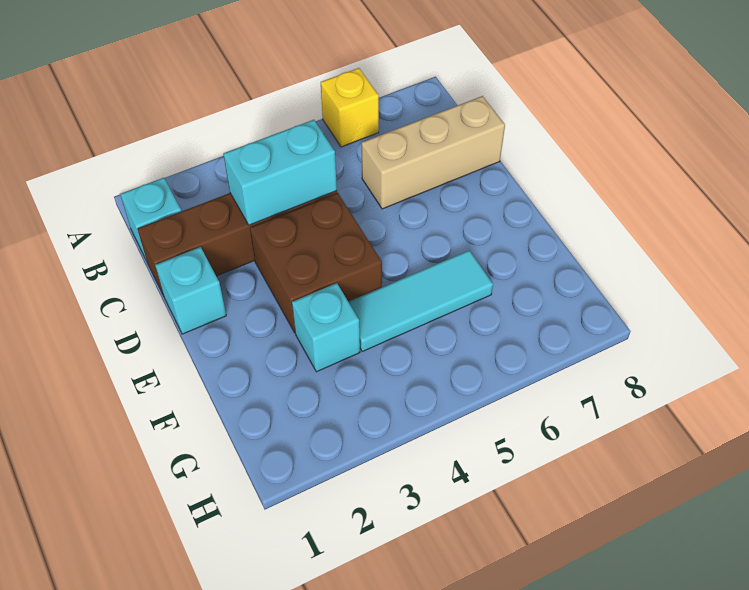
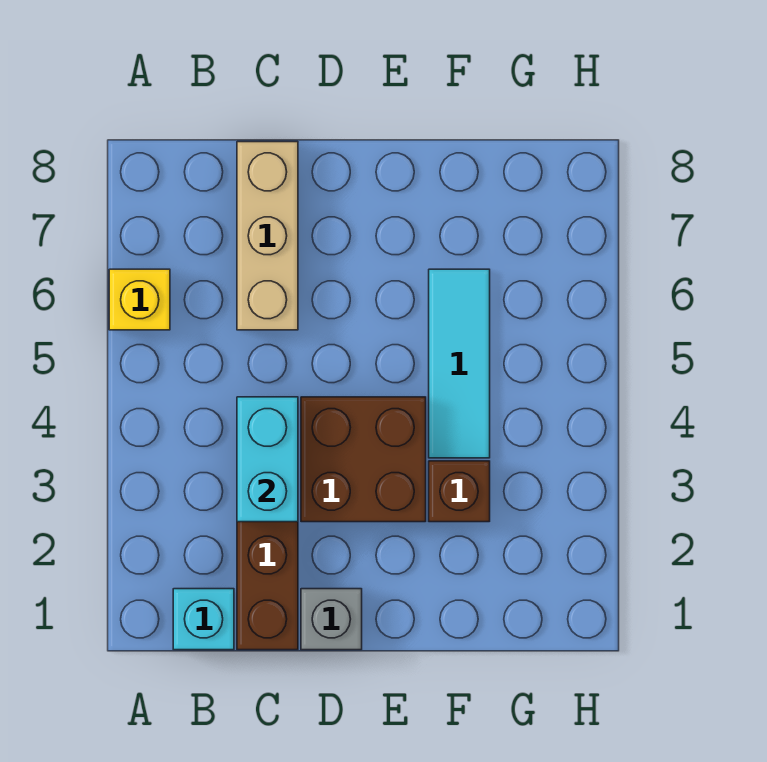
cyan brick D1 level 1 -> grey brick D1 level 1
cyan brick F3 level 1 -> brown brick F3 level 1

